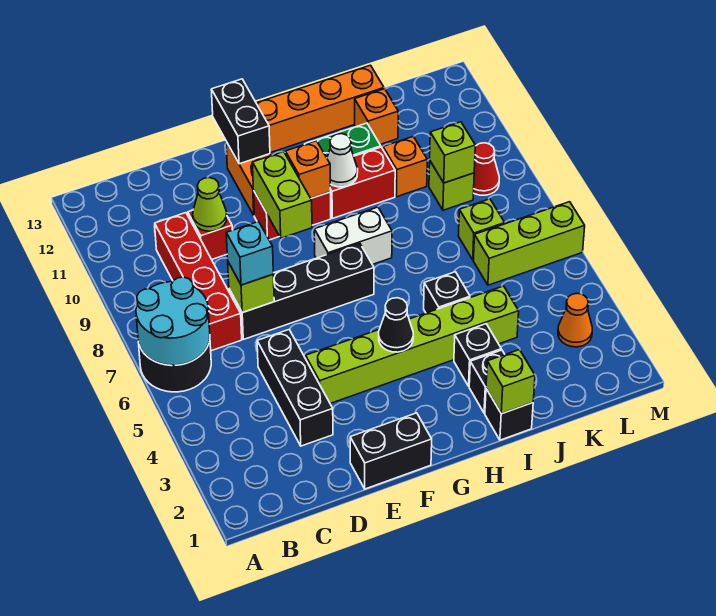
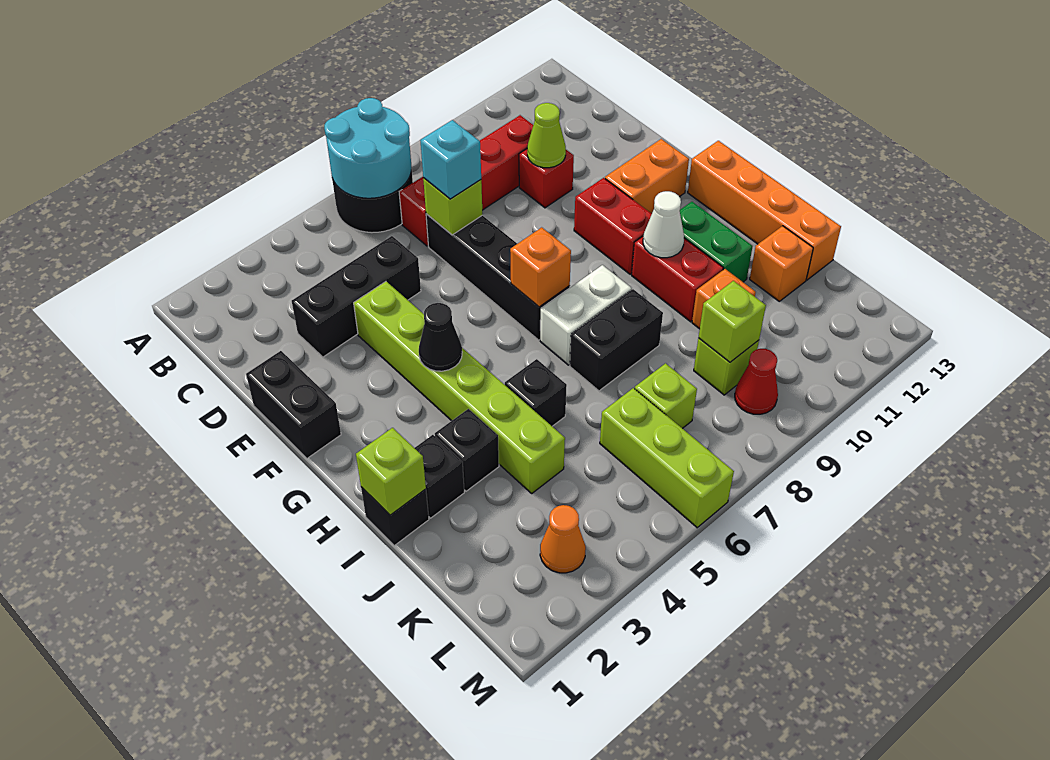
lime brick F9:F10 level 2 -> none
black brick F12:F13 level 2 -> black brick I7:I8 level 1
white brick G8:H8 level 1 -> white brick H7:H8 level 1
orange brick G10 level 2 -> orange brick G7 level 2

